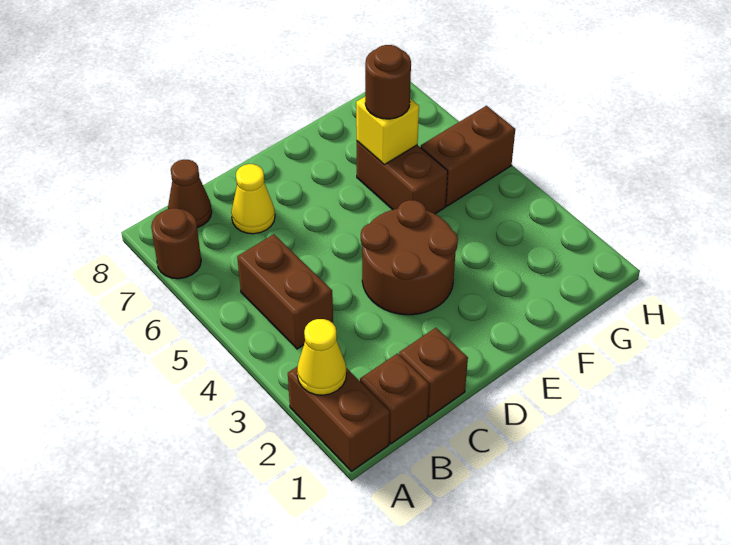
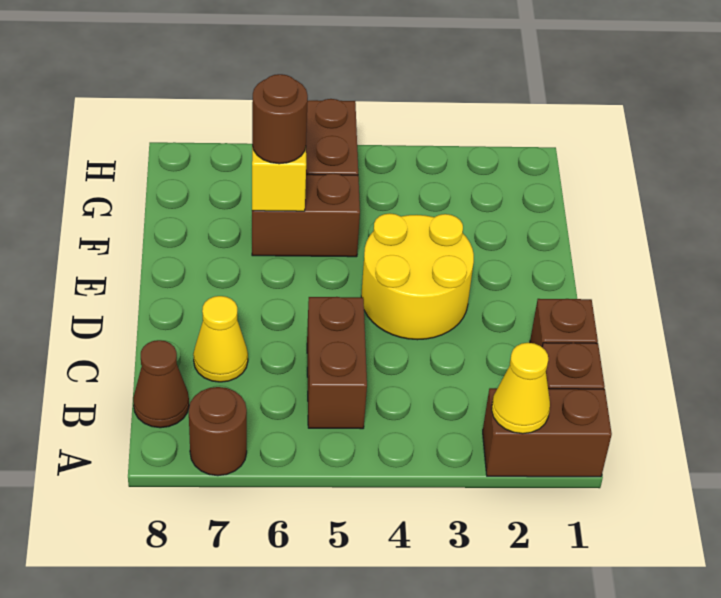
brown brick B4:B5 level 1 -> brown brick B5:C5 level 1
brown round brick D3:E4 level 1 -> yellow round brick D3:E4 level 1

